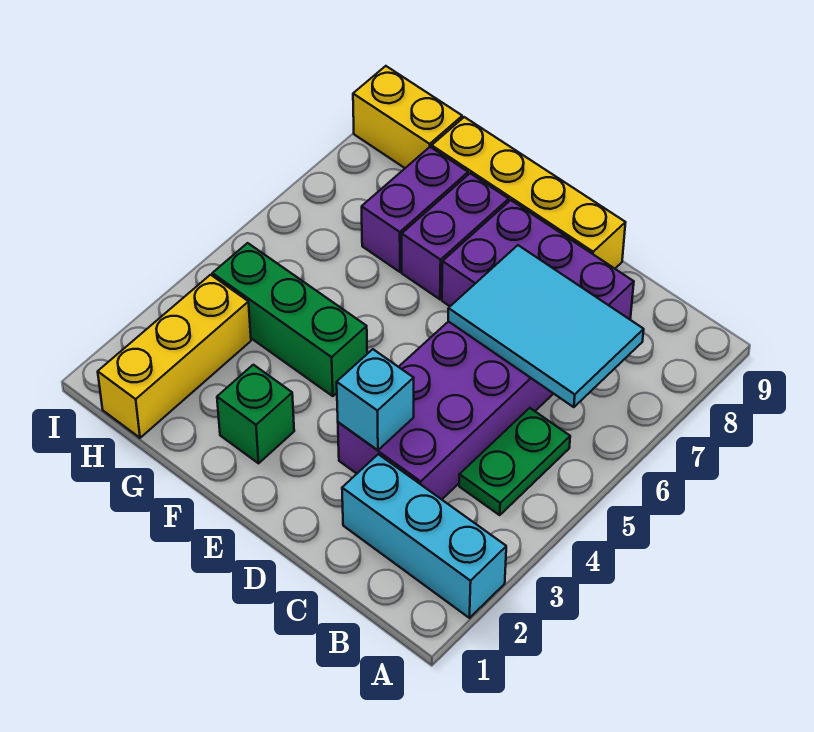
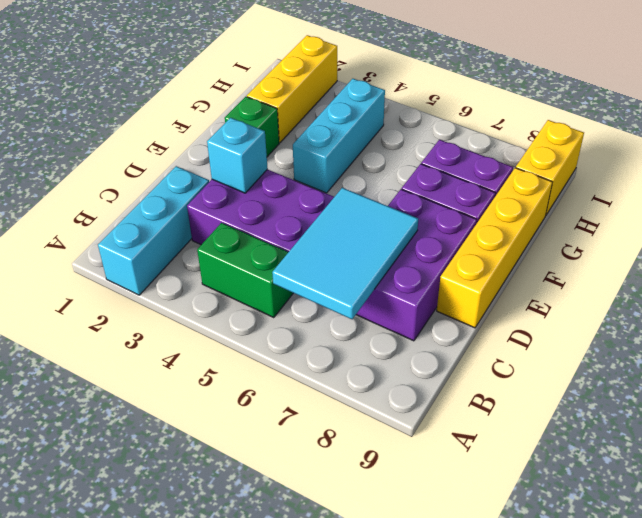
green plate B4:B5 level 1 -> green brick B4:B5 level 1
green brick F4:H4 level 1 -> cyan brick F4:H4 level 1
yellow brick H1:H3 level 1 -> yellow brick G2:I2 level 1

